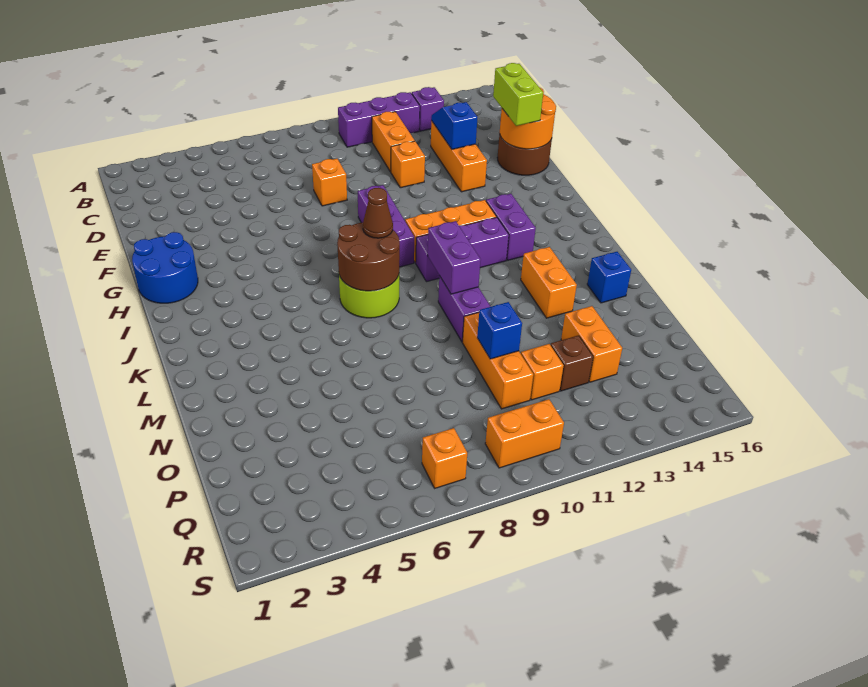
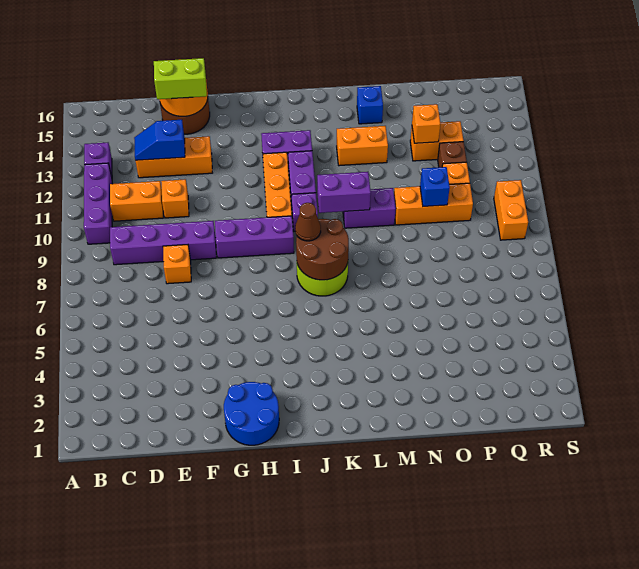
none -> purple brick C9:F9 level 1
orange brick R7 level 1 -> orange brick O13 level 2

